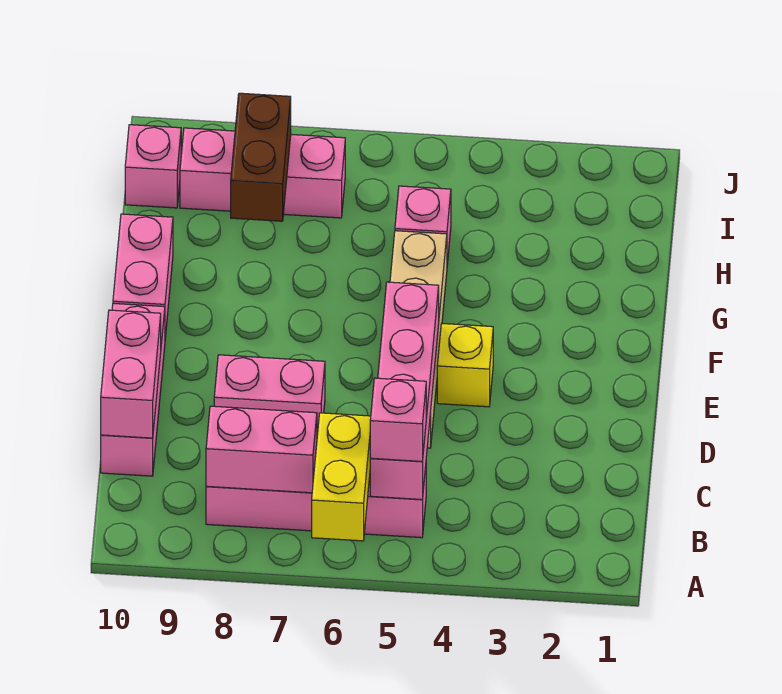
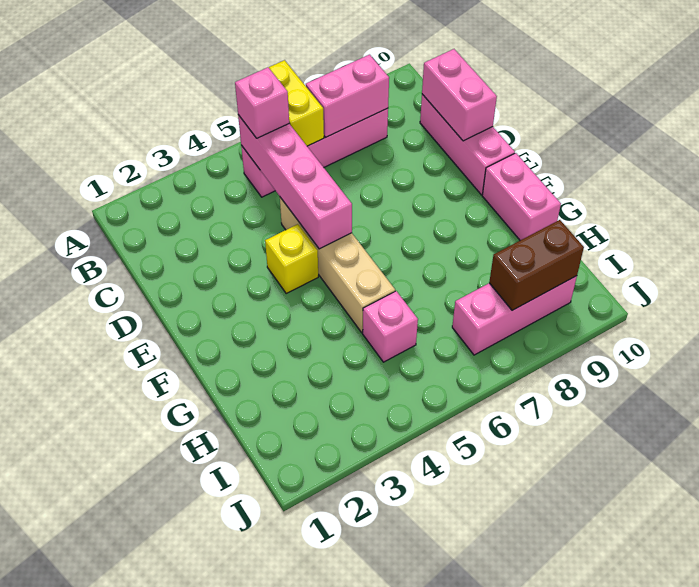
pink brick D7:D8 level 1 -> none
brown brick H8:I8 level 2 -> brown brick I8:I9 level 2
pink brick I10 level 1 -> none

